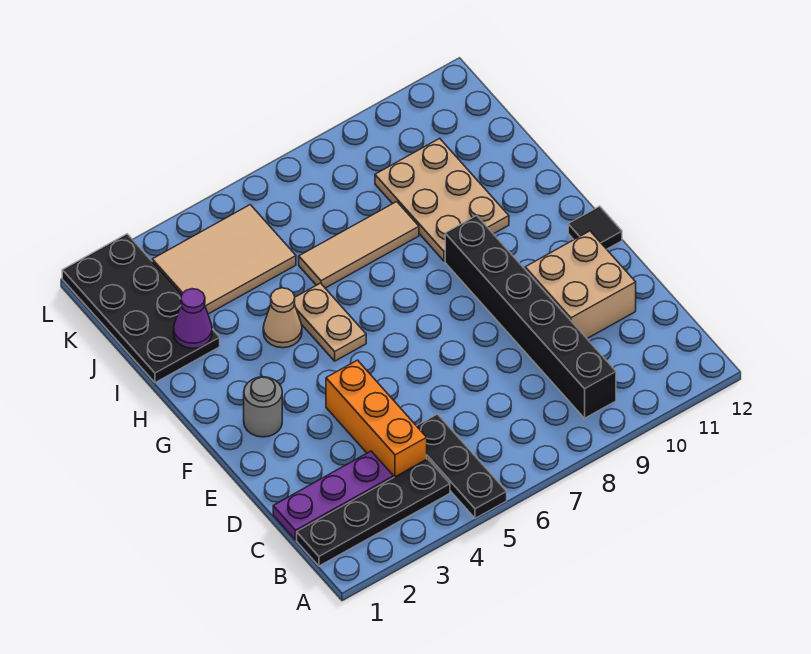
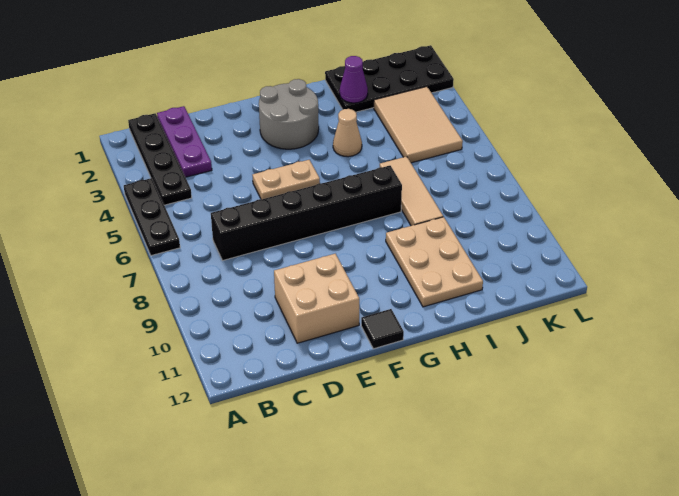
black plate A5:C5 level 1 -> black plate A4:A6 level 1
black brick B9:G9 level 1 -> black brick C7:H7 level 1
orange brick C4:E4 level 1 -> none
grey round brick F2 level 1 -> grey round brick F2:G3 level 1
tan plate G5:H5 level 1 -> tan plate E5:F5 level 1
tan plate H9:J10 level 1 -> tan plate H9:I11 level 1

